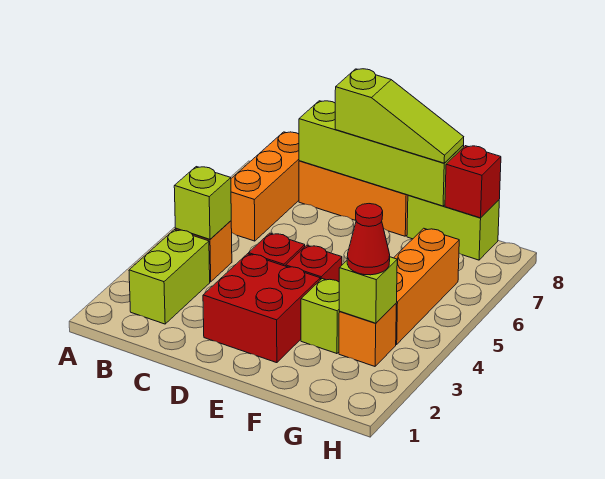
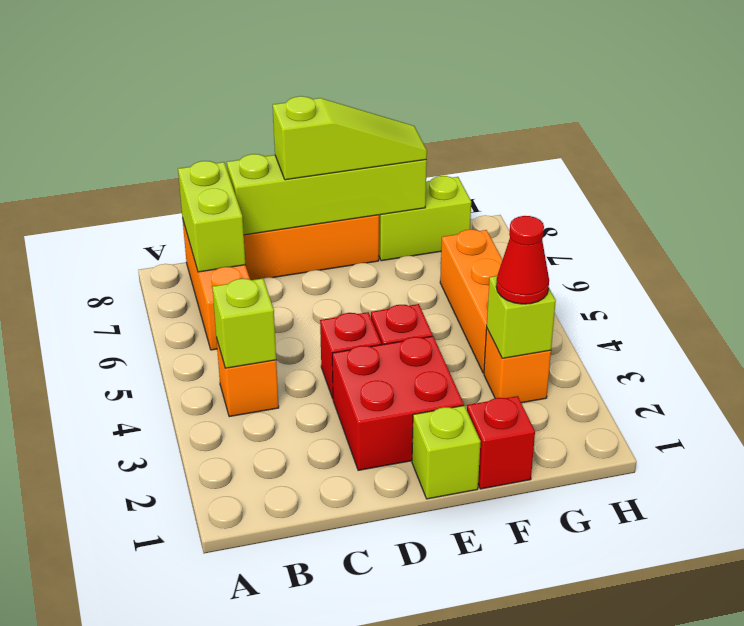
lime brick B2:B3 level 1 -> lime brick B7:B8 level 2
lime brick F3 level 1 -> lime brick E1 level 1
red brick G8 level 2 -> red brick F1 level 1

